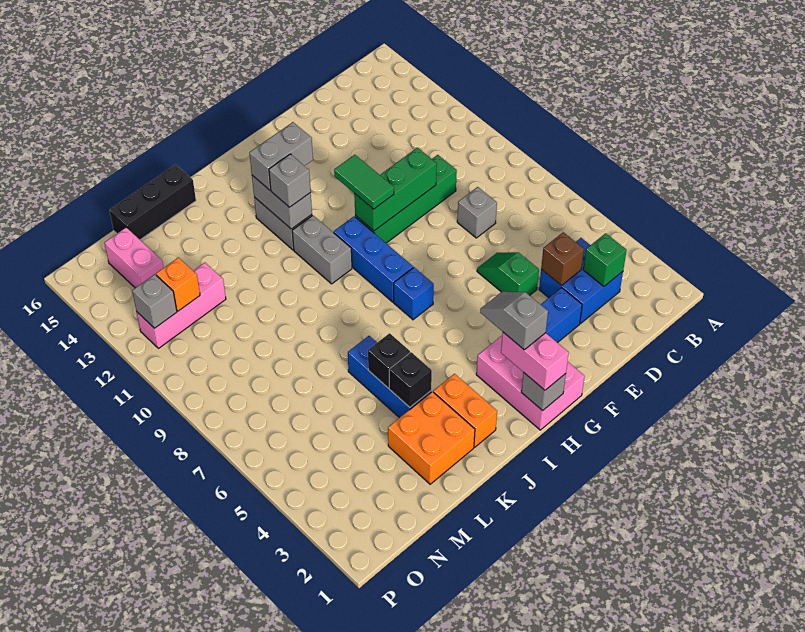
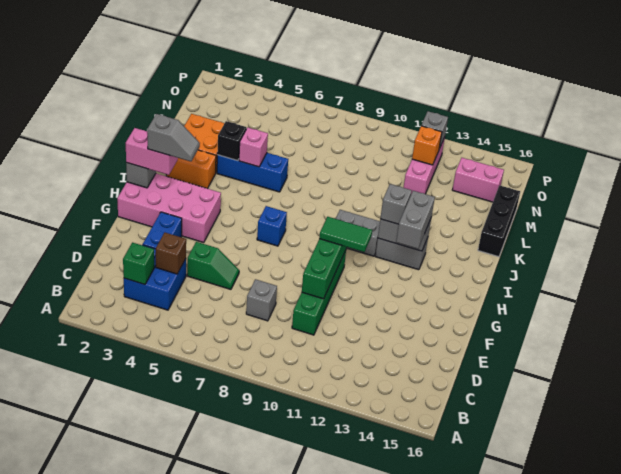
pink brick G1:H3 level 1 -> pink brick G1:H4 level 1
blue brick H8:H10 level 1 -> none
black brick K5 level 2 -> pink brick K5 level 2

